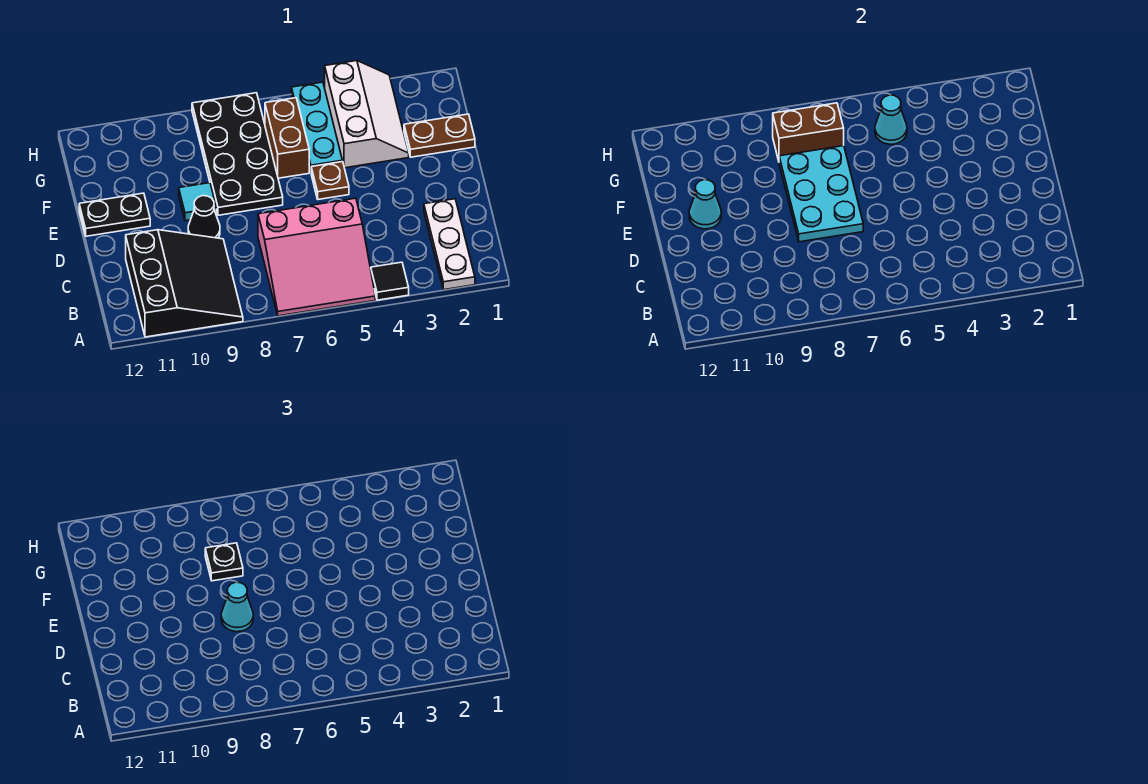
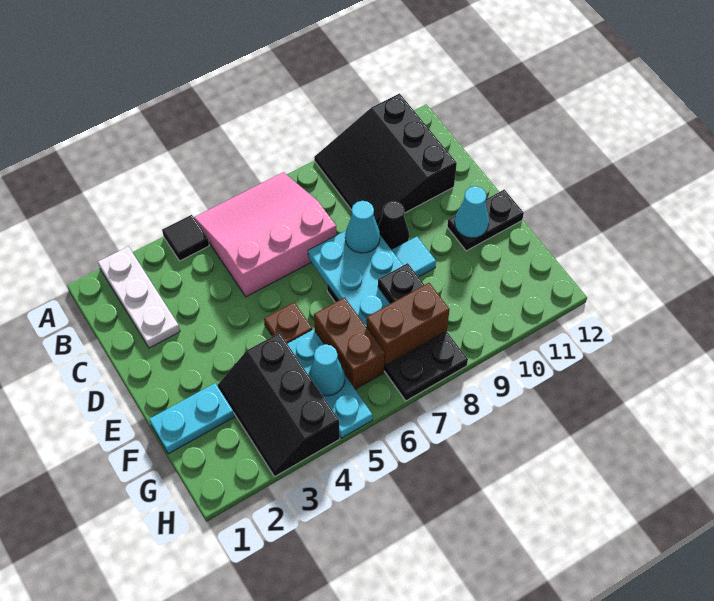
brown plate F1:F2 level 1 -> cyan plate F1:F2 level 1
white slope F3:H4 level 1 top 4 -> black slope F3:H4 level 1 top 4

